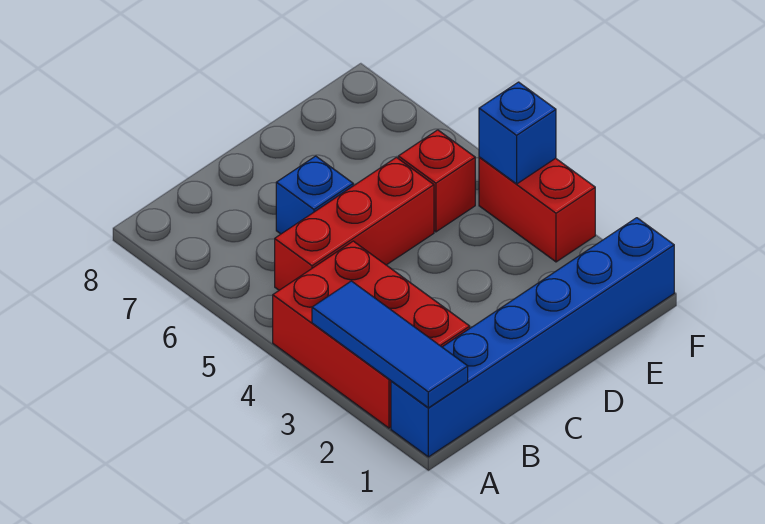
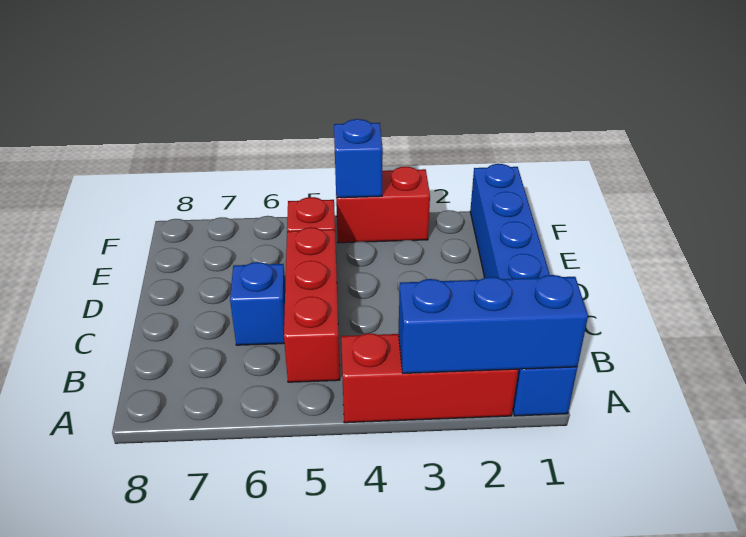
blue tile A1:A3 level 2 -> blue brick A1:A3 level 2
red brick A2:B4 level 1 -> red brick A2:A4 level 1

